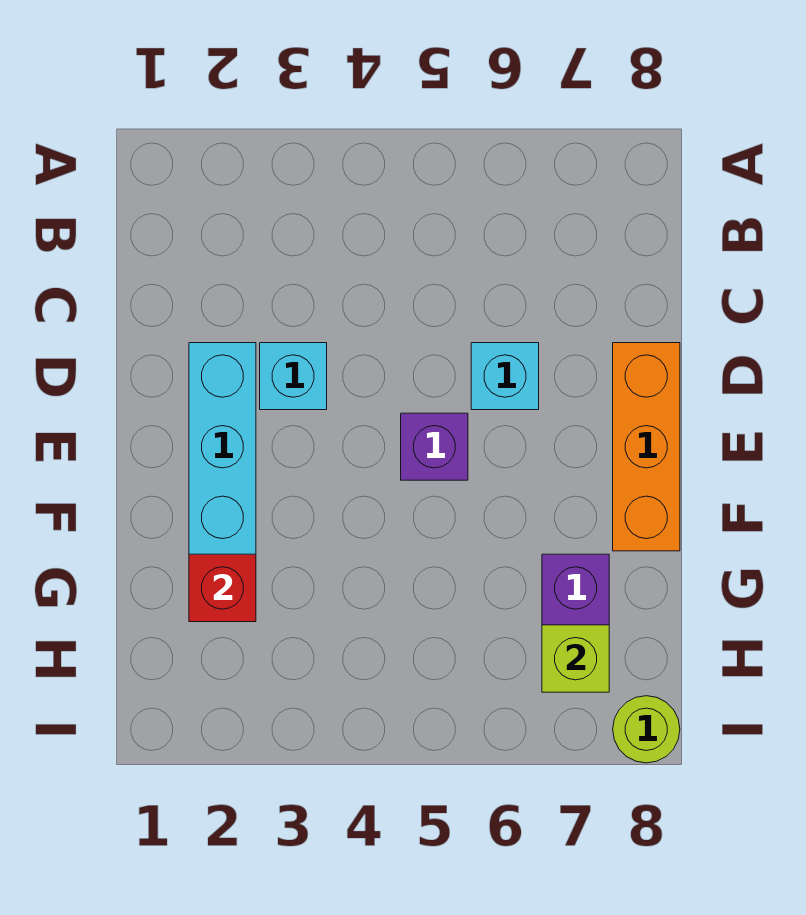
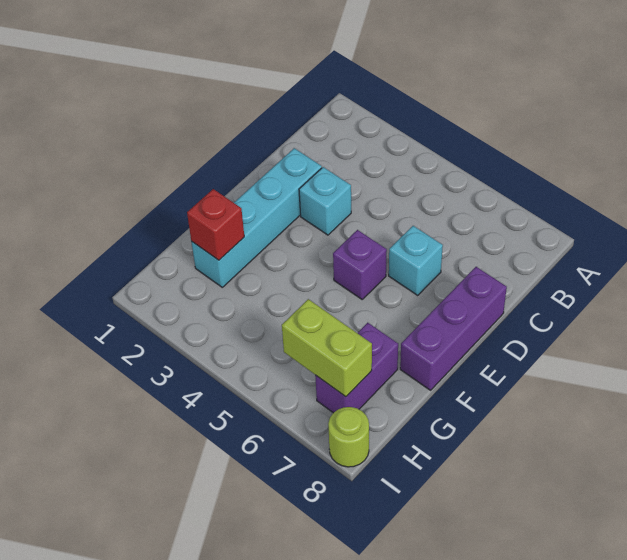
orange brick D8:F8 level 1 -> purple brick D8:F8 level 1
lime brick H7 level 2 -> lime brick H6:H7 level 2

